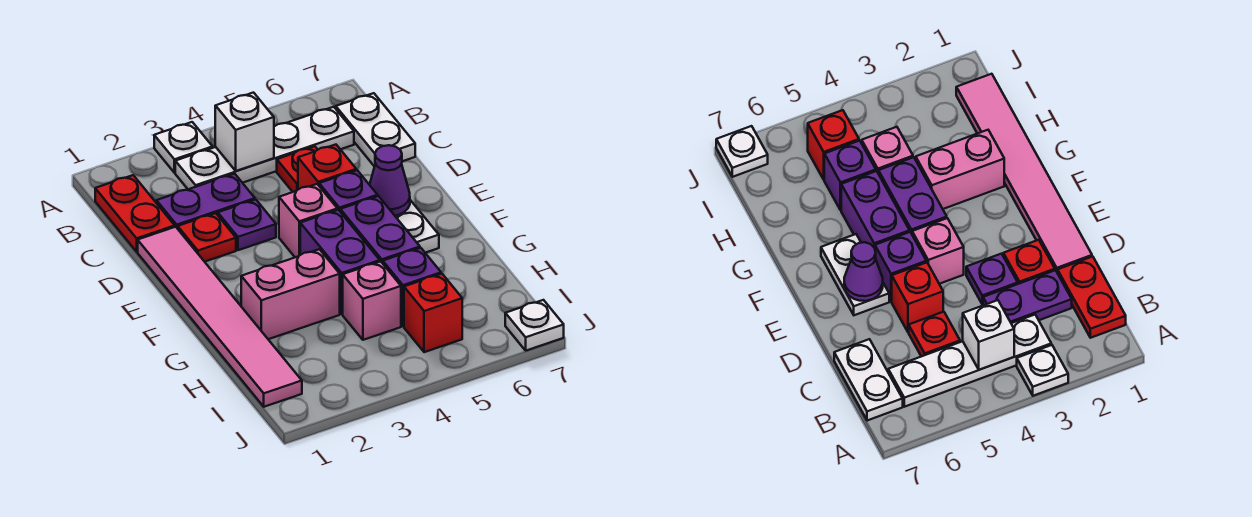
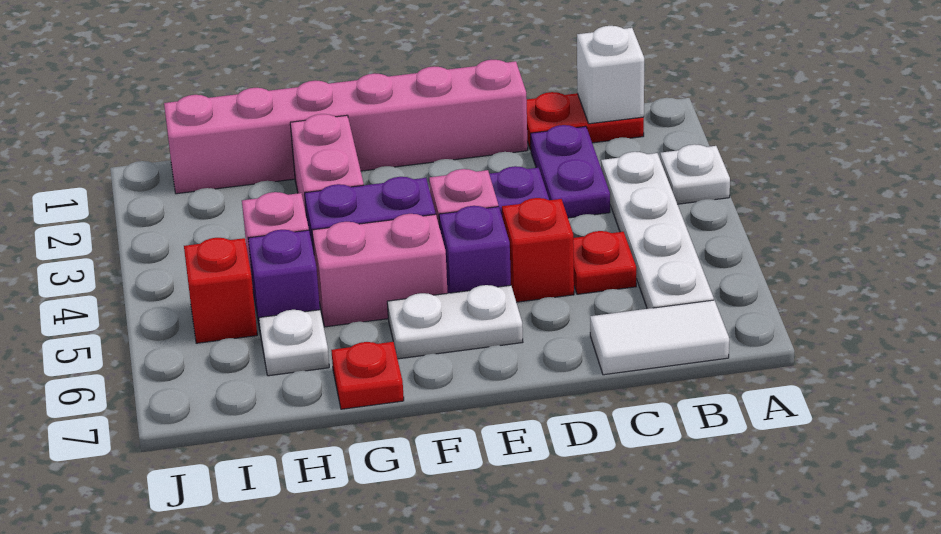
white brick B4 level 2 -> white brick B1 level 2
white plate B7:C7 level 1 -> white tile B7:C7 level 1
pink tile D1:I1 level 1 -> pink brick D1:I1 level 1
red plate D2 level 1 -> red plate G7 level 1
purple cone E6 level 2 -> none
purple brick F5:G5 level 1 -> pink brick F5:G5 level 1
white plate J7 level 1 -> white plate H6 level 1

